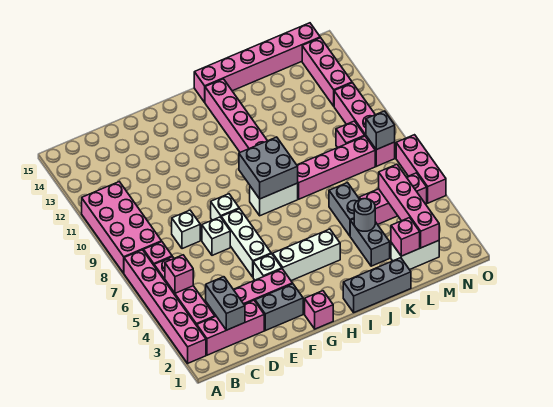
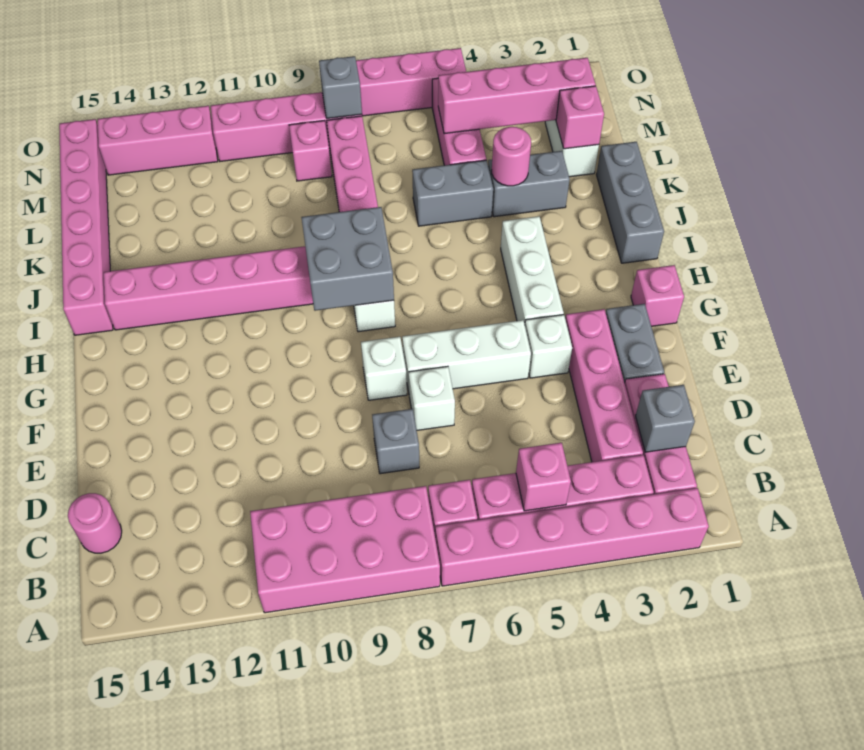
grey brick C2:C3 level 2 -> grey brick C2 level 2
none -> pink round brick C15 level 1
white brick D8 level 1 -> grey brick D8 level 1
grey round brick K4 level 2 -> pink round brick K4 level 2

